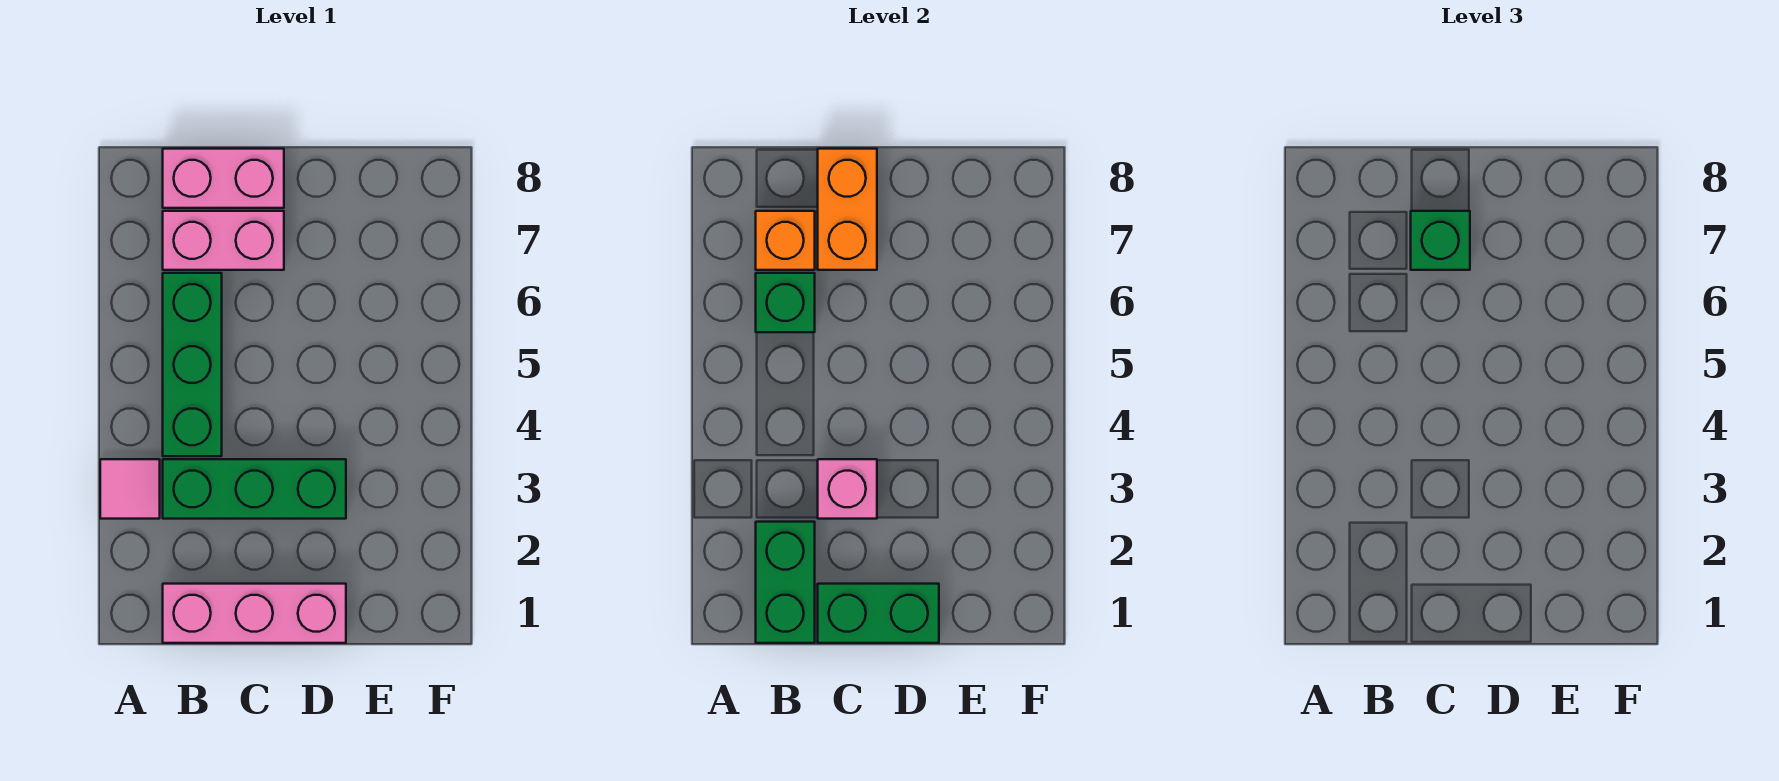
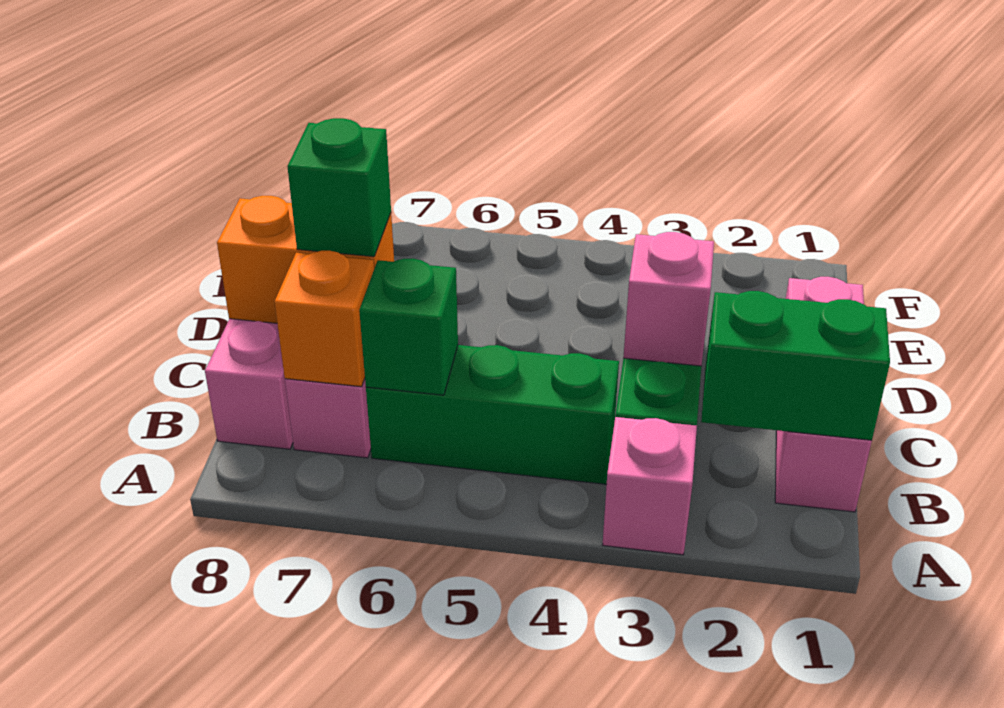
pink tile A3 level 1 -> pink brick A3 level 1
green brick C1:D1 level 2 -> none

